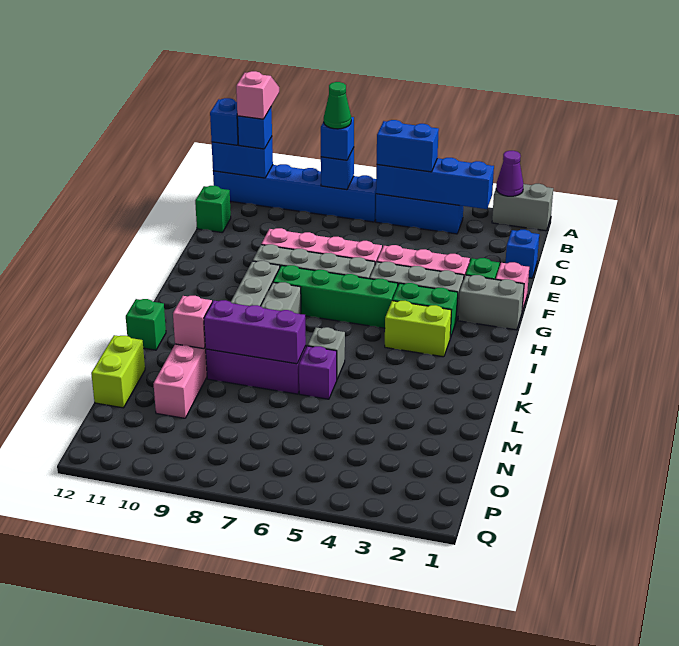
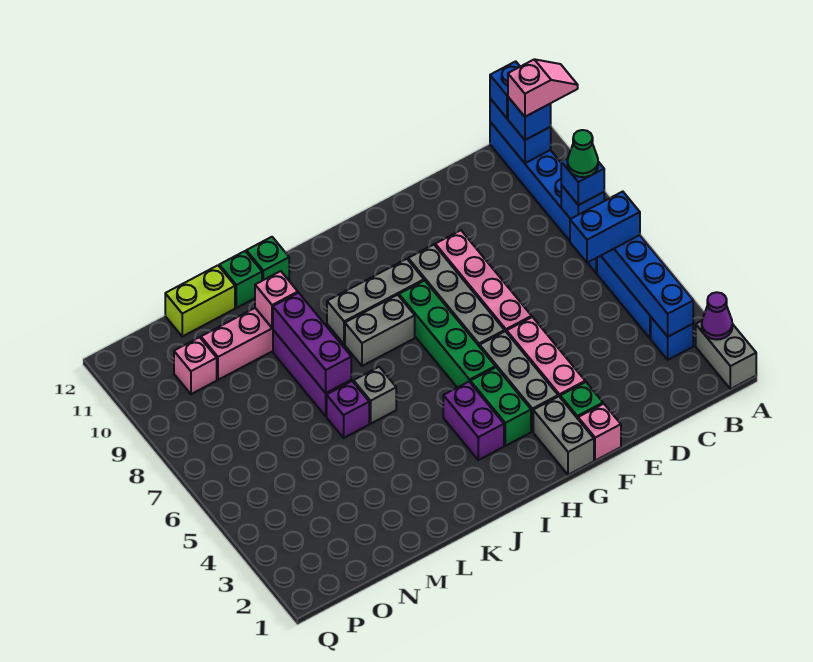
blue brick B5:B6 level 3 -> blue brick B6:C6 level 3
blue brick D1 level 1 -> blue brick B3 level 1
green brick D12 level 1 -> green brick L12 level 1
lime brick I3:I4 level 1 -> purple brick I3:I4 level 1
none -> pink brick O10 level 1

